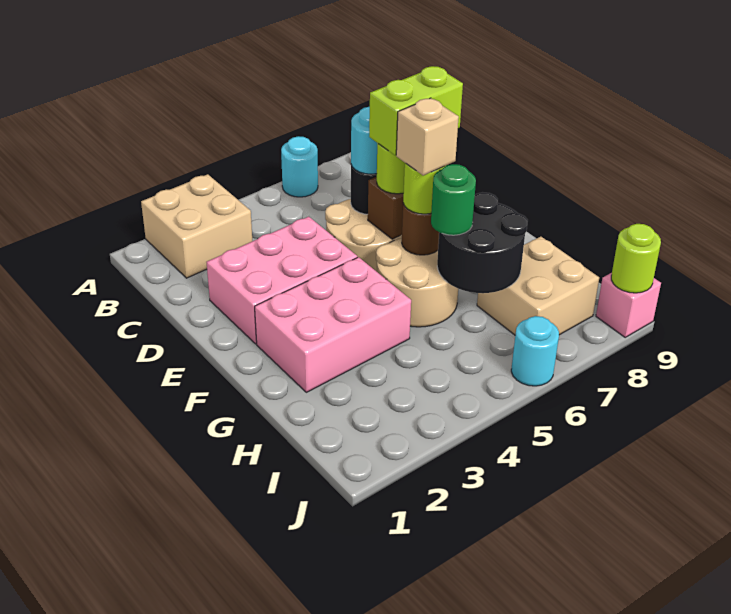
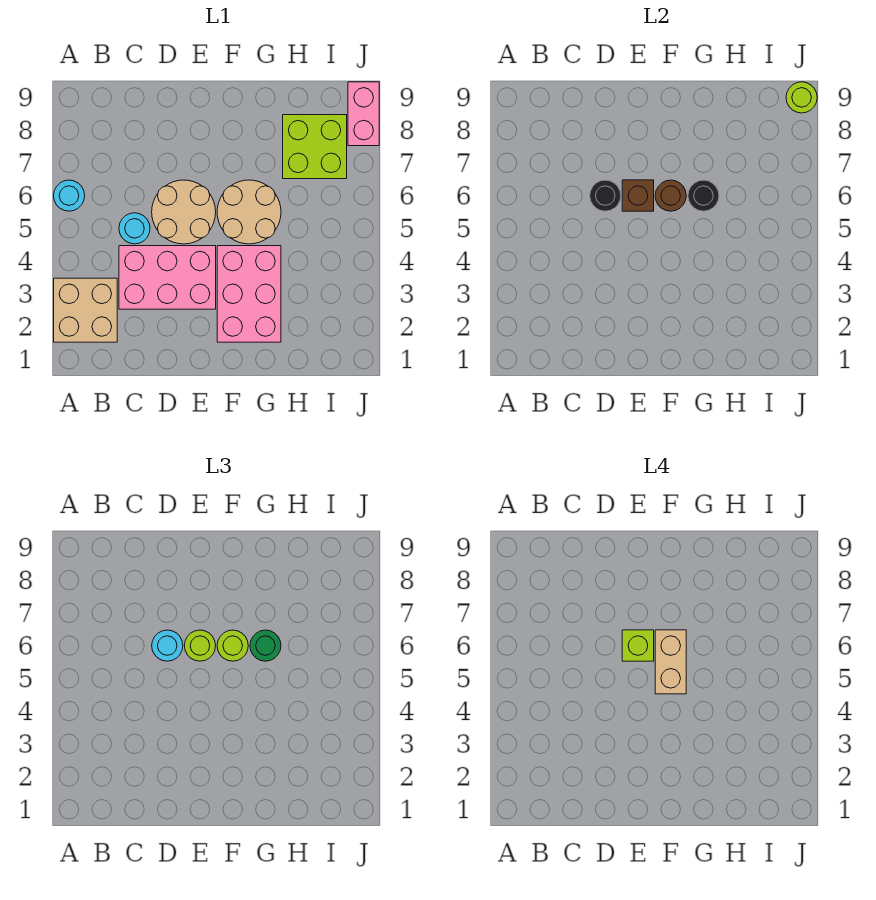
pink brick D2:E4 level 1 -> pink brick C3:E4 level 1
lime brick E6:E7 level 4 -> lime brick E6 level 4
tan brick F6 level 4 -> tan brick F5:F6 level 4
black round brick G6:H7 level 2 -> black round brick G6 level 2
tan brick H7:I8 level 1 -> lime brick H7:I8 level 1
cyan round brick J6 level 1 -> cyan round brick C5 level 1
pink brick J9 level 1 -> pink brick J8:J9 level 1

